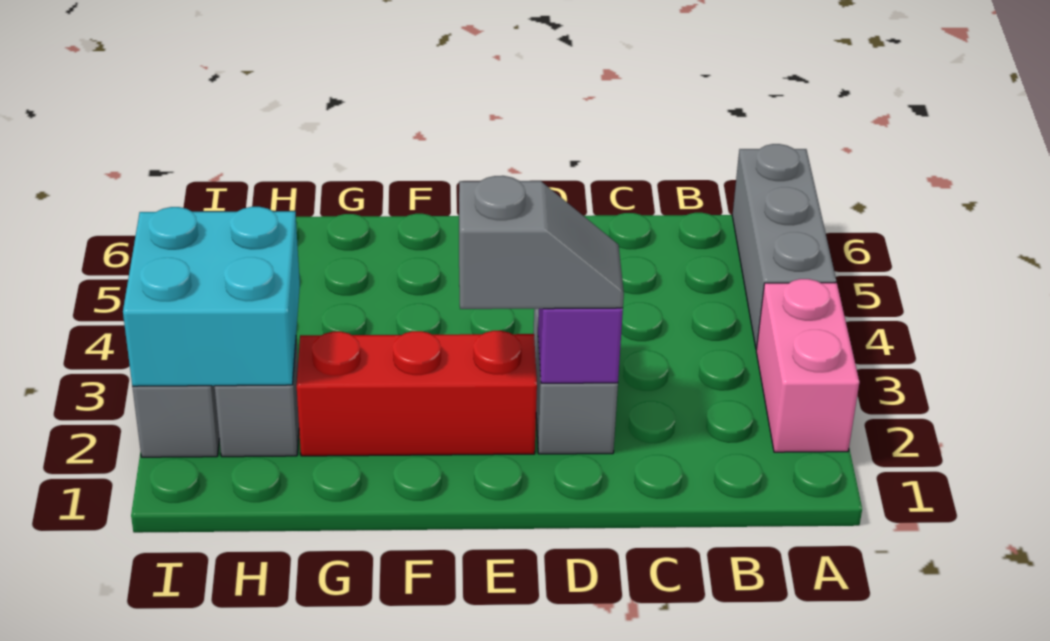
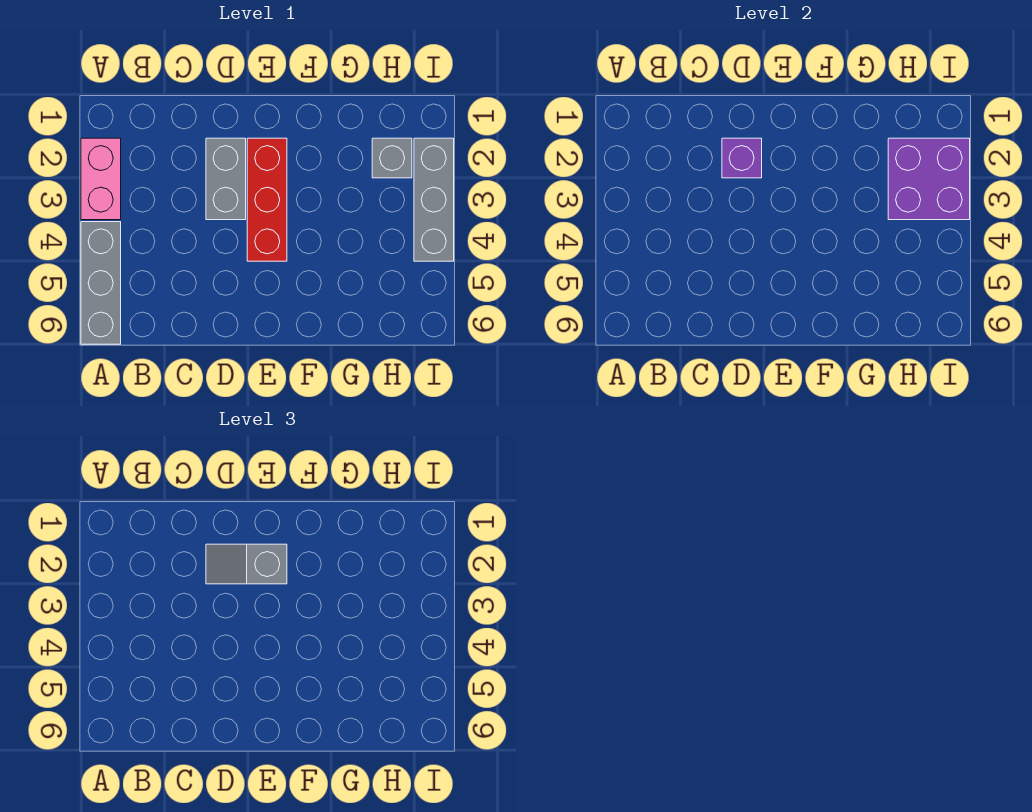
red brick E2:G2 level 1 -> red brick E2:E4 level 1
cyan brick H2:I3 level 2 -> purple brick H2:I3 level 2

